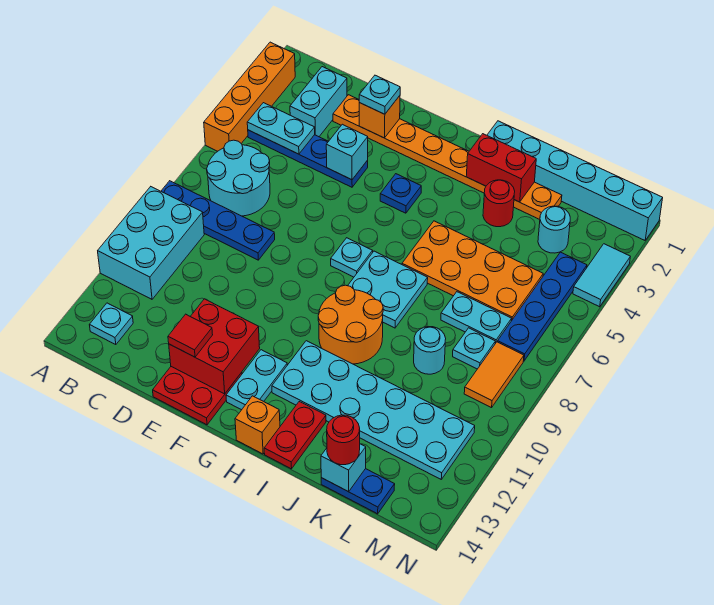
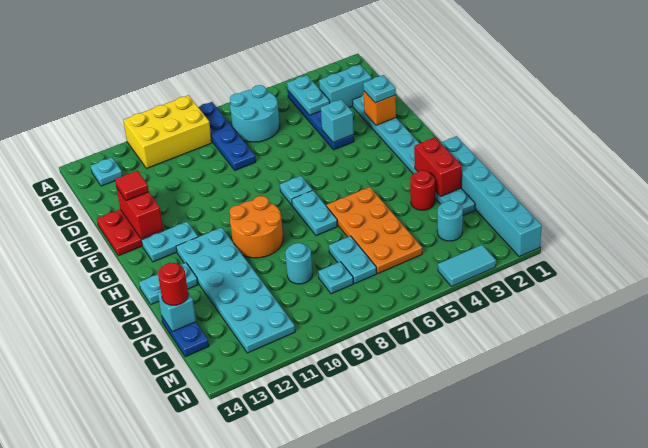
orange brick A2:A5 level 1 -> none
cyan brick A9:B11 level 1 -> yellow brick A9:B11 level 1
orange plate D2:K2 level 1 -> cyan plate D2:K2 level 1
red brick E12:F13 level 2 -> red brick E13:F13 level 2
blue plate G4 level 1 -> none
cyan plate H7:I8 level 1 -> cyan plate H7:I7 level 1
orange brick H14 level 1 -> none
red plate I13:I14 level 1 -> cyan plate I13:I14 level 1
blue plate M4:M7 level 1 -> none
orange tile M8:M9 level 1 -> none

